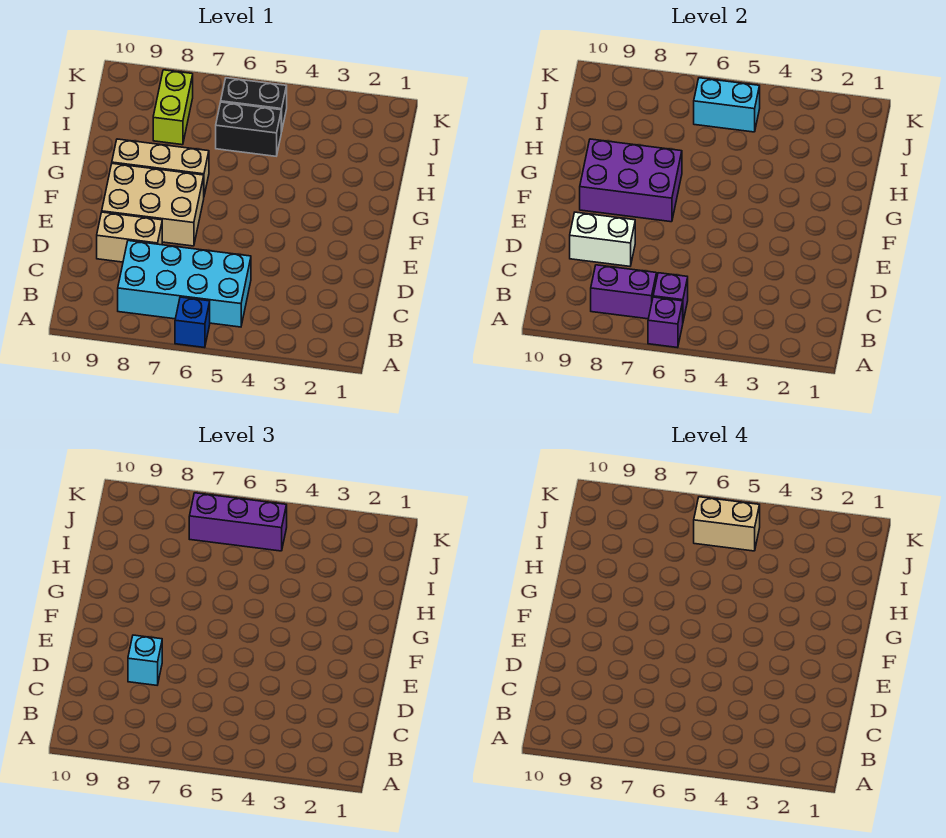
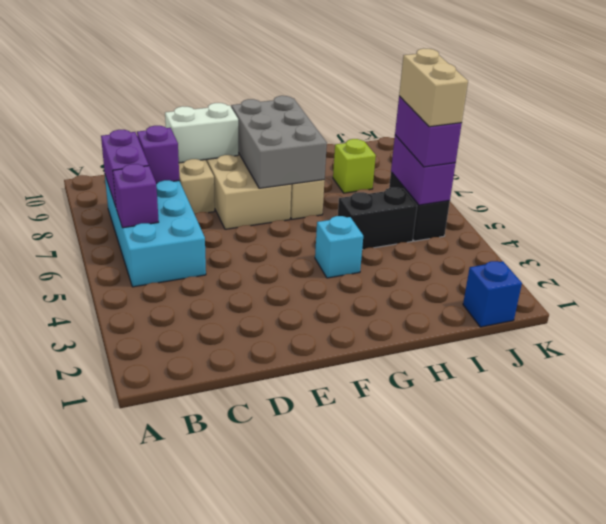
blue brick A6 level 1 -> blue brick J1 level 1
purple brick A6 level 2 -> purple brick C8 level 2
white brick D8:D9 level 2 -> white brick D9:E9 level 2
cyan brick D8 level 3 -> cyan brick G4 level 1
purple brick F7:G9 level 2 -> grey brick F7:G9 level 2
black brick I5:I6 level 1 -> black brick H5:I5 level 1
lime brick I8:J8 level 1 -> lime brick I8 level 1
cyan brick J5:J6 level 2 -> purple brick J5:J6 level 2
purple brick J5:J7 level 3 -> purple brick J5:J6 level 3

